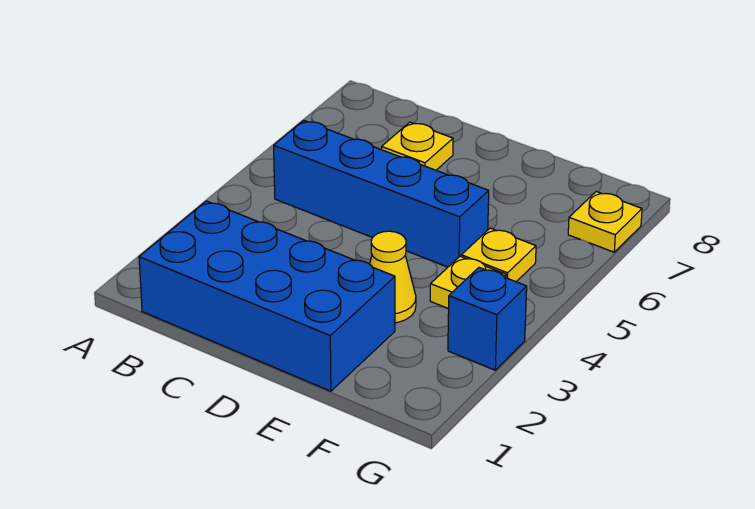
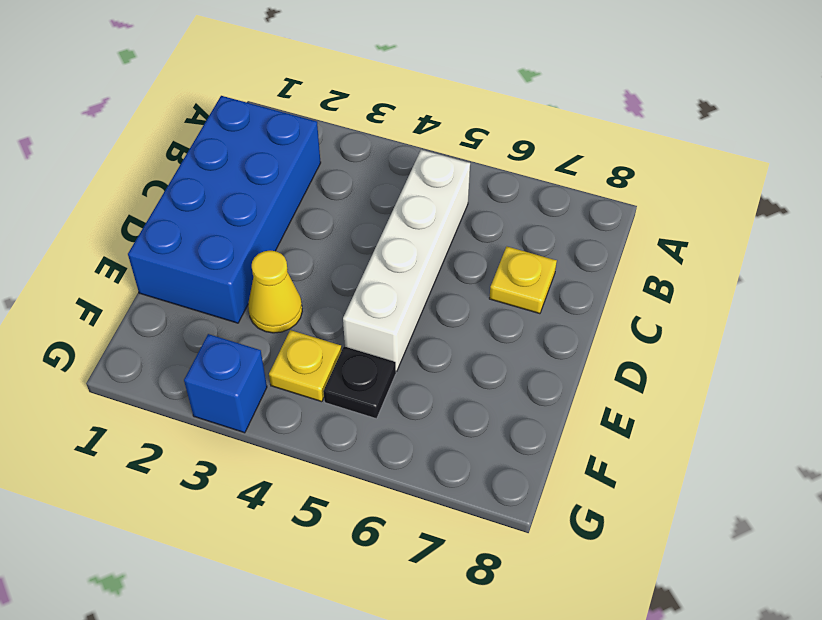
blue brick B5:E5 level 1 -> white brick B5:E5 level 1
yellow plate F5 level 1 -> black plate F5 level 1
yellow plate G7 level 1 -> none

